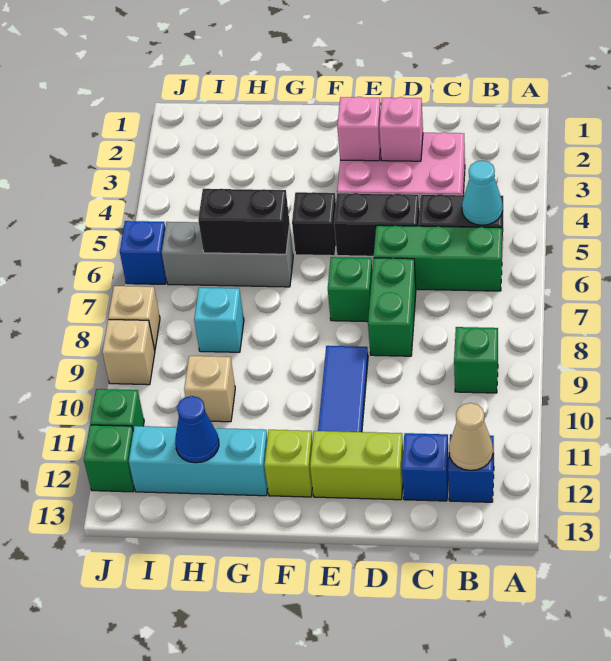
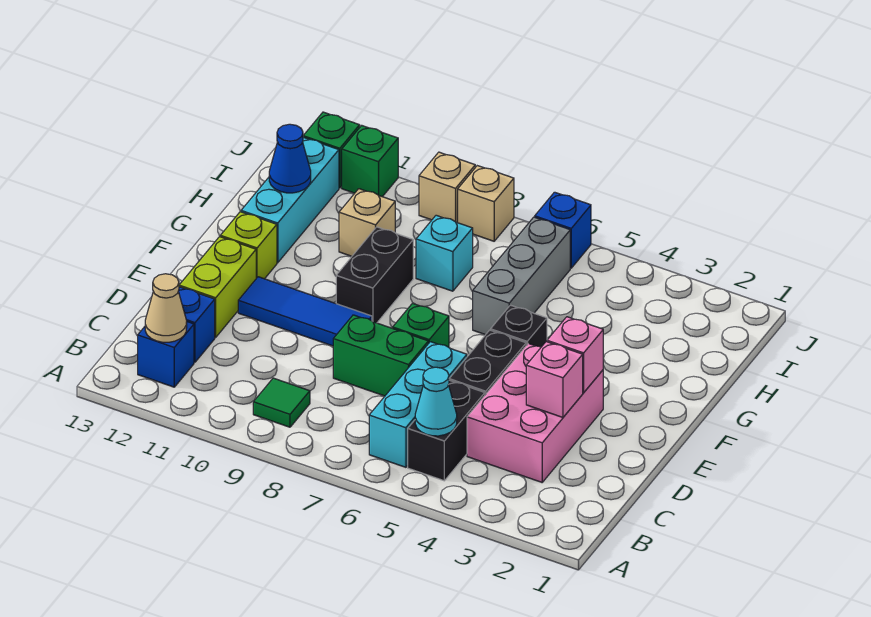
green brick B6:D6 level 1 -> cyan brick B6:D6 level 1
green brick B9 level 1 -> green tile B9 level 1
black brick G6:H6 level 2 -> black brick F9:G9 level 1

